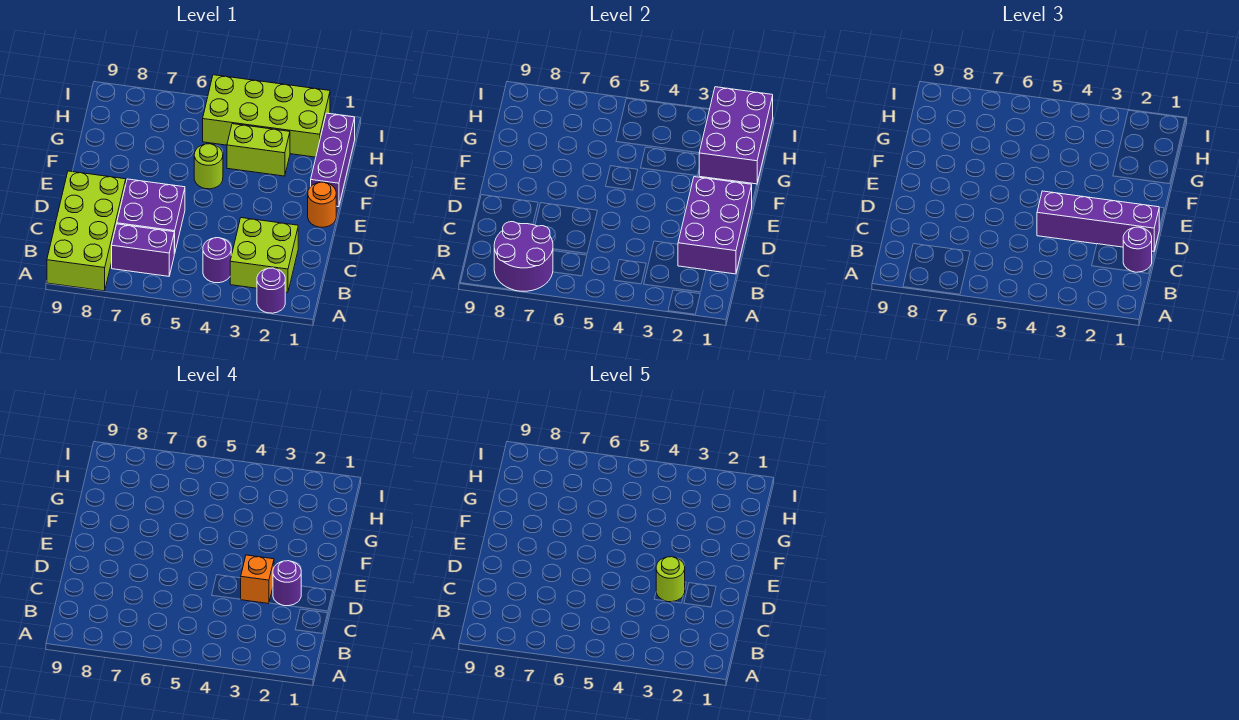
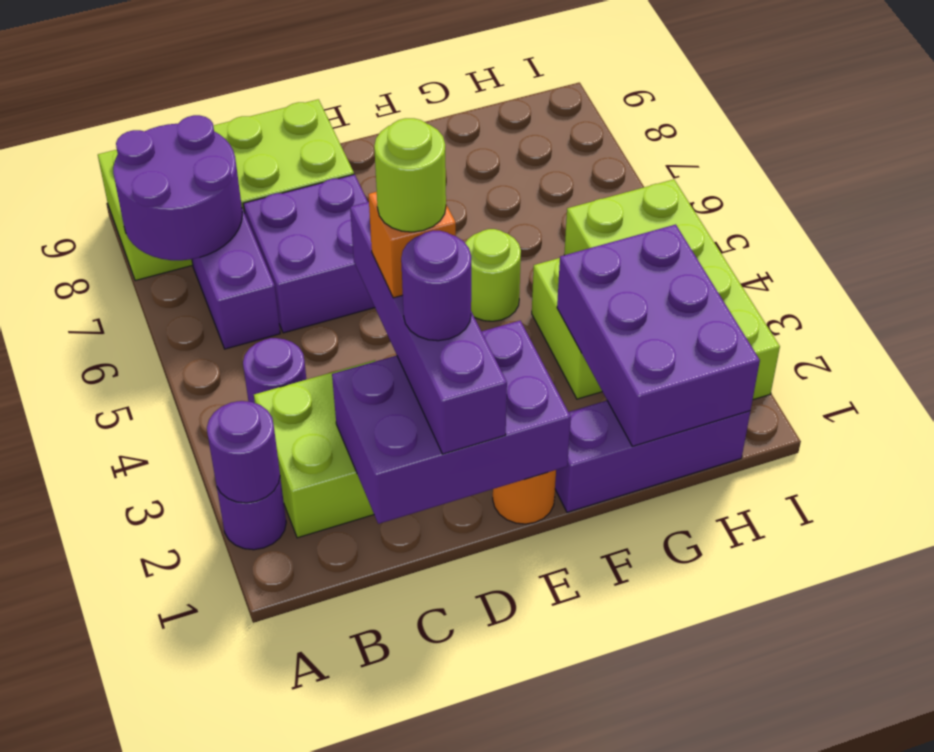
purple round brick C1 level 3 -> purple round brick A2 level 2
purple brick G1:I2 level 2 -> purple brick G1:H3 level 2

